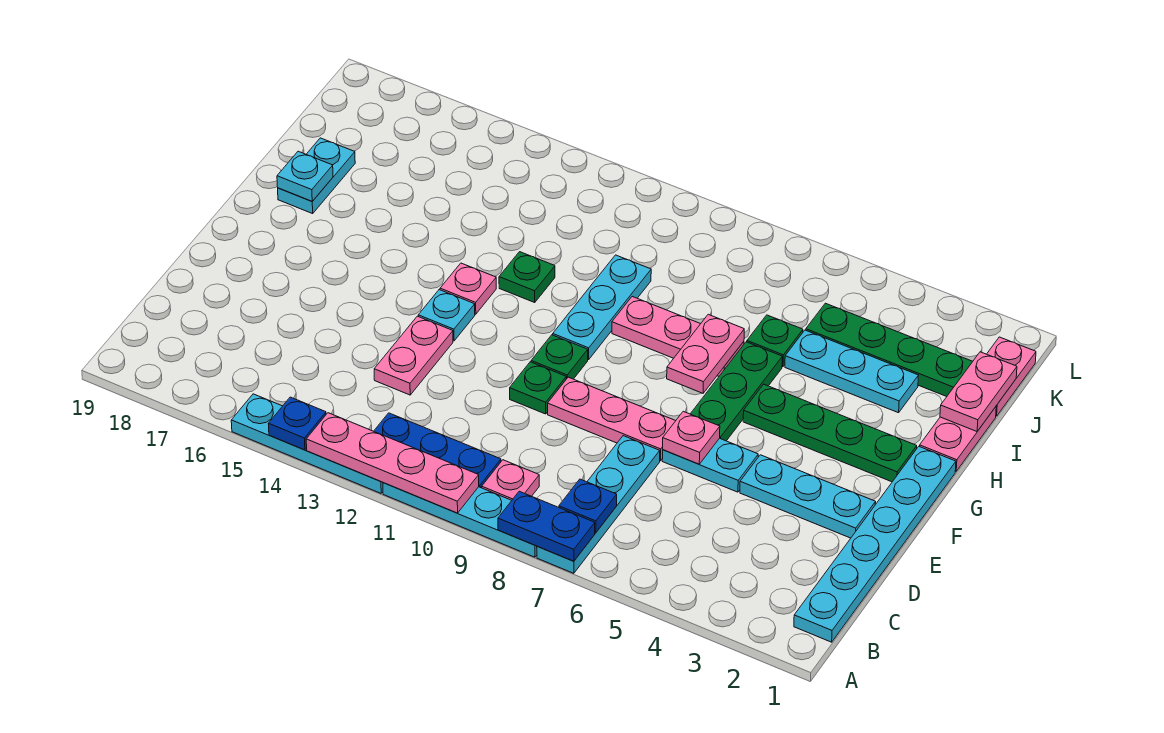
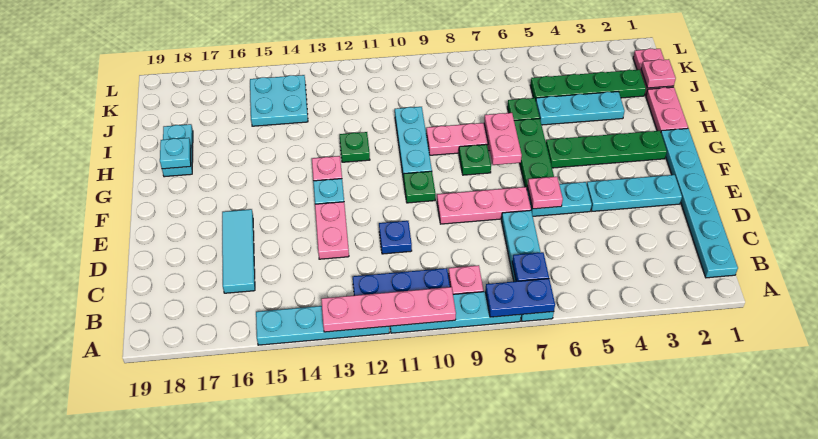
blue plate A14 level 2 -> blue plate D11 level 1
none -> cyan tile C16:E16 level 1
green plate E10 level 1 -> green plate G8 level 1
pink plate I1:J1 level 2 -> pink plate J1 level 2
none -> cyan plate J14:K15 level 1

